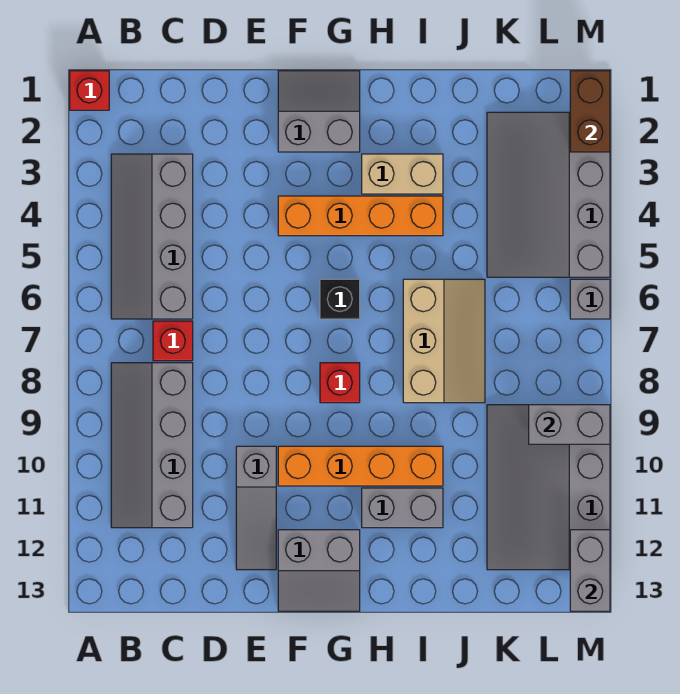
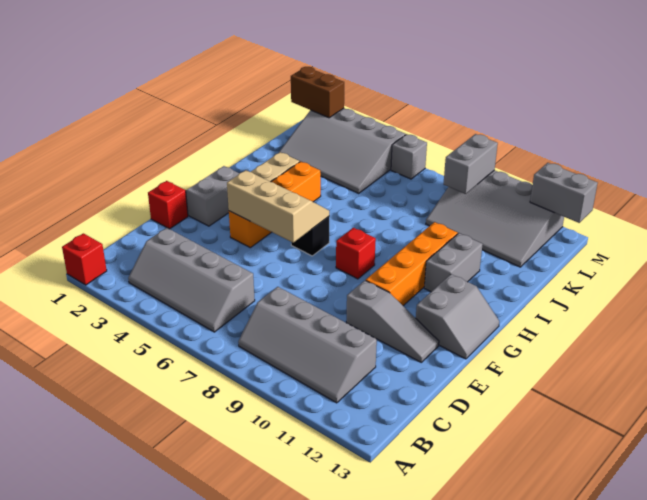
red brick C7 level 1 -> red brick E1 level 1
tan slope I6:J8 level 1 top I -> tan slope F4:G6 level 2 top F

